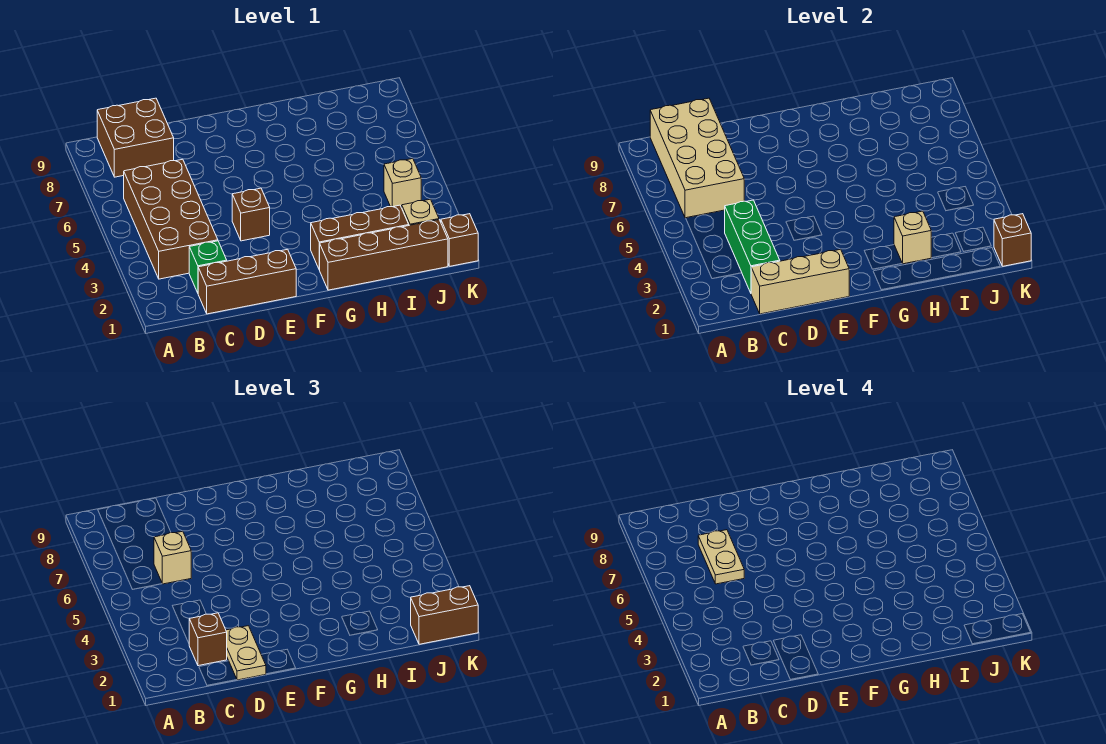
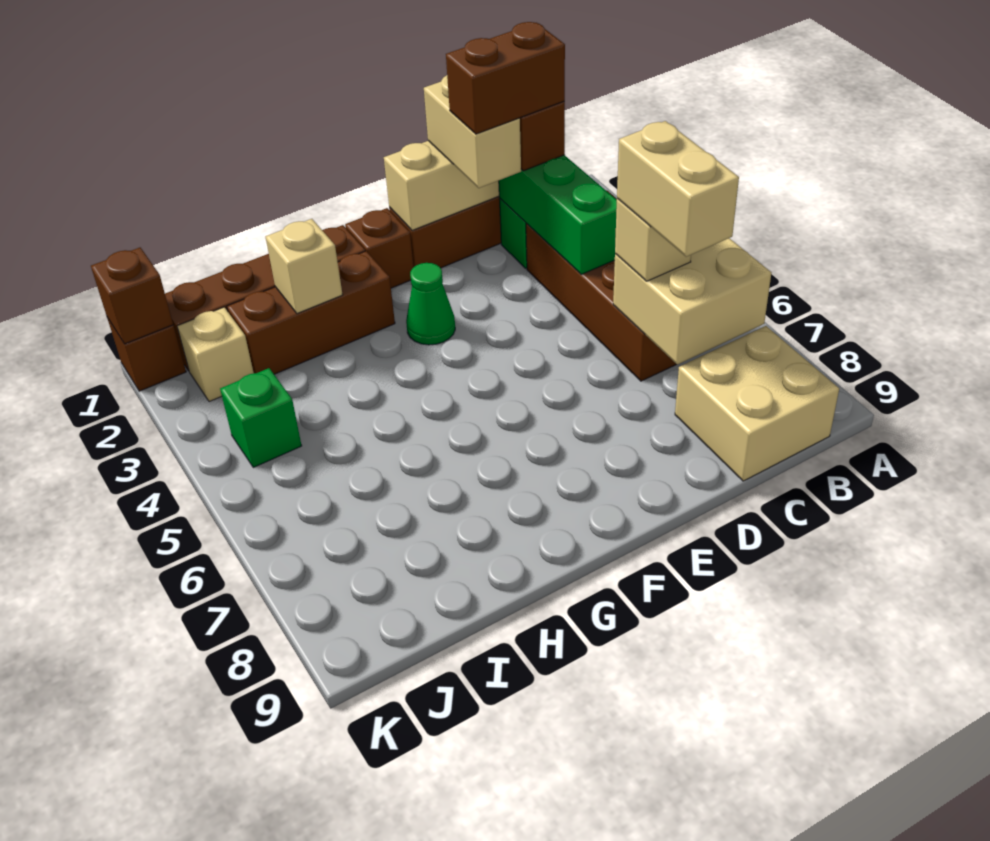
tan brick B6:C9 level 2 -> tan brick B6:C7 level 2
brown brick B8:C9 level 1 -> tan brick B8:C9 level 1
tan plate C6:C7 level 4 -> tan brick C6:C7 level 4
tan plate D1:D2 level 3 -> tan brick D1:D2 level 3
brown brick E4 level 1 -> brown brick F1 level 1
none -> green cone F3 level 1
brown brick J1:K1 level 3 -> brown brick C2:D2 level 4
tan brick J4 level 1 -> green brick J4 level 1

